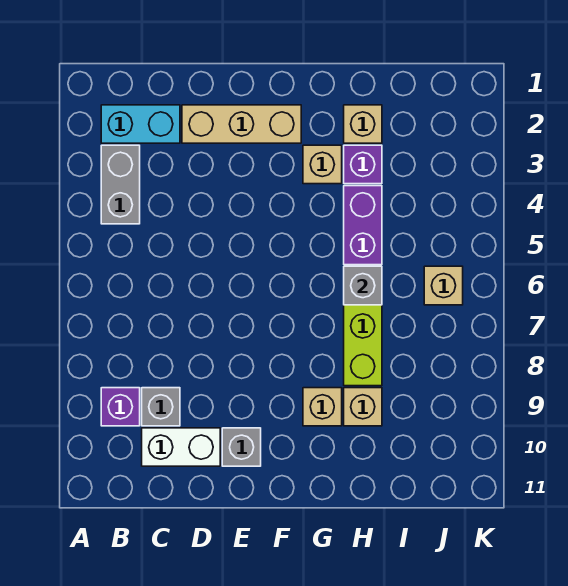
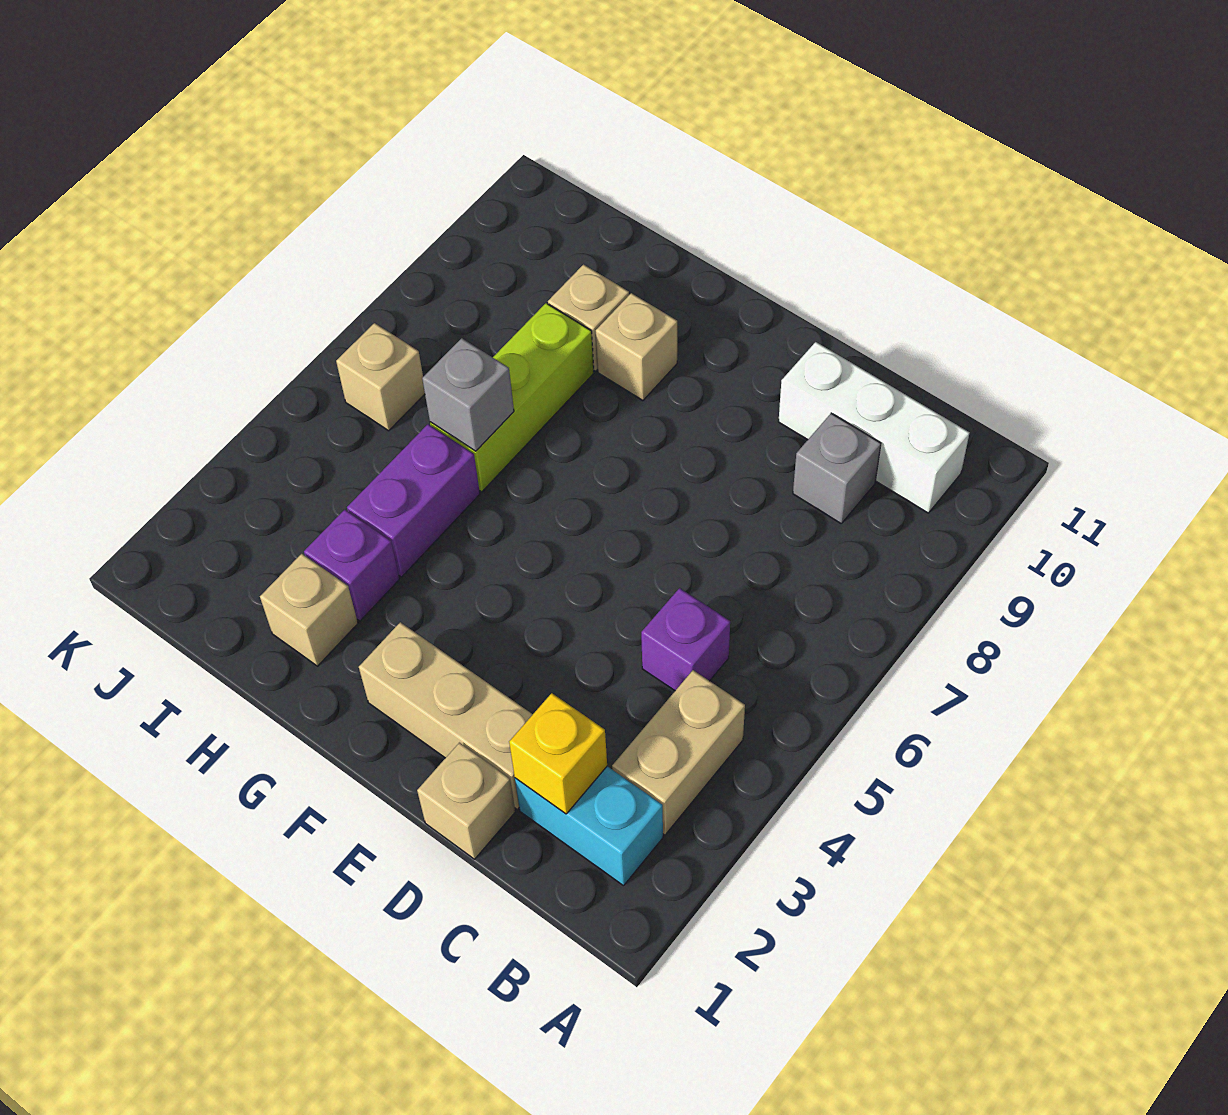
grey brick B3:B4 level 1 -> tan brick B3:B4 level 1
purple brick B9 level 1 -> purple brick C5 level 1
none -> yellow brick C2 level 2
white brick C10:D10 level 1 -> white brick B10:D10 level 1
grey brick E10 level 1 -> none
tan brick G3 level 1 -> tan brick D1 level 1

